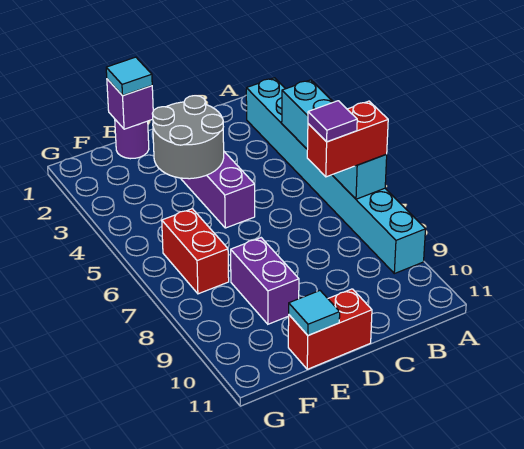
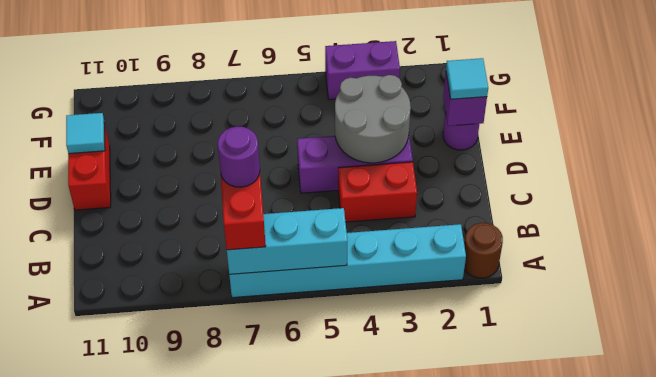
none -> brown round brick A1 level 1
cyan brick A2:A9 level 1 -> cyan brick A2:A7 level 1
cyan brick A4:A7 level 2 -> cyan brick A5:A7 level 2
purple tile B7 level 4 -> purple round brick B7 level 4
purple brick E8:E9 level 1 -> purple brick G3:G4 level 1
red brick F6:F7 level 1 -> red brick C3:C4 level 1

